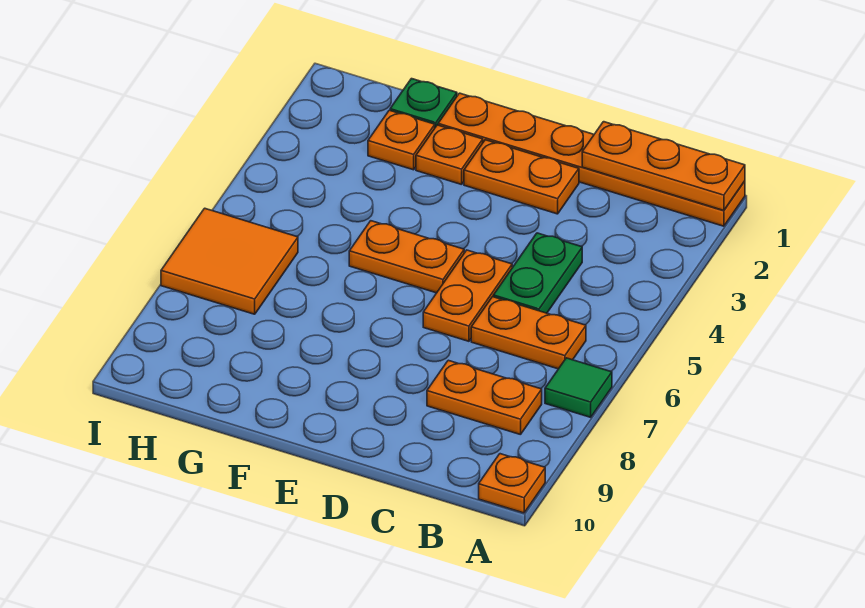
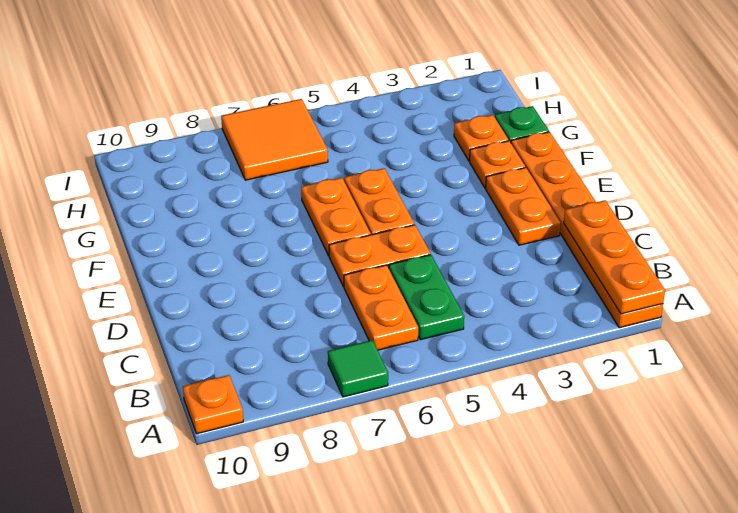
orange plate B8:C8 level 1 -> orange plate E6:F6 level 1
green plate C4:C5 level 1 -> green plate B5:C5 level 1

